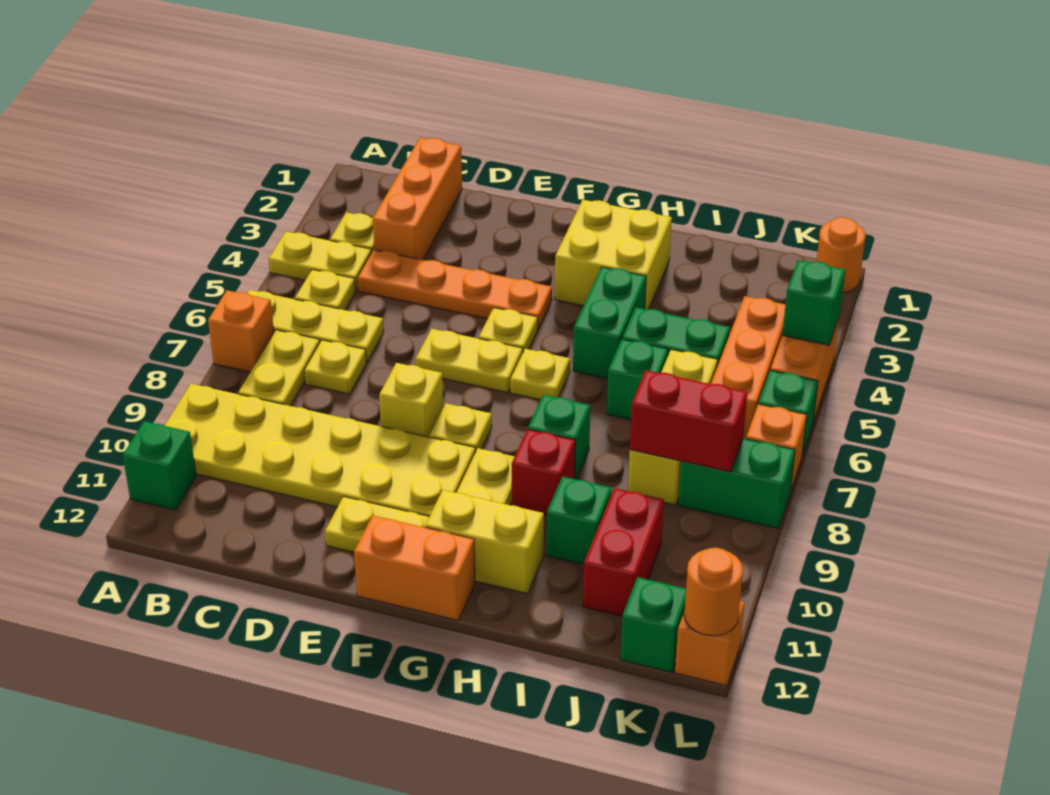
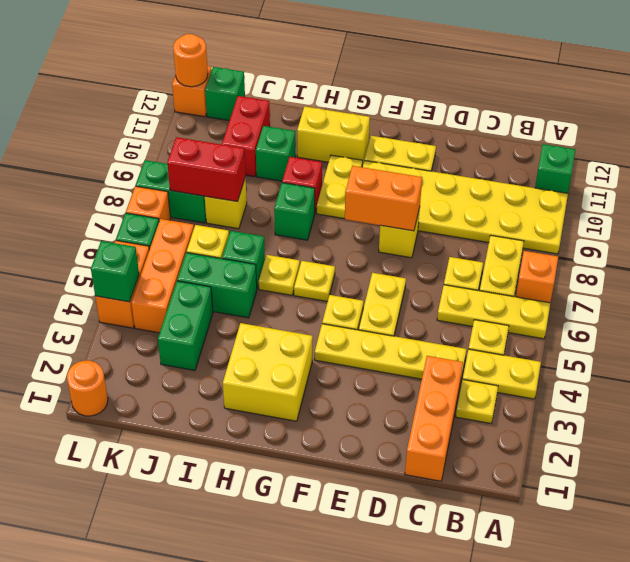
orange plate C4:F4 level 1 -> yellow plate C4:F4 level 1
yellow plate E6:F6 level 1 -> yellow plate E5:E6 level 1
yellow plate F8 level 1 -> yellow plate H6 level 1
orange brick F12:G12 level 1 -> orange brick E8:F8 level 2
green brick H4:H5 level 1 -> green brick J3:J4 level 1

